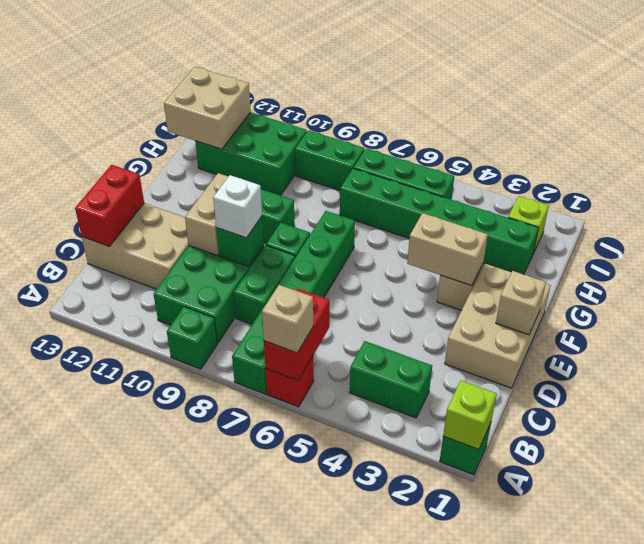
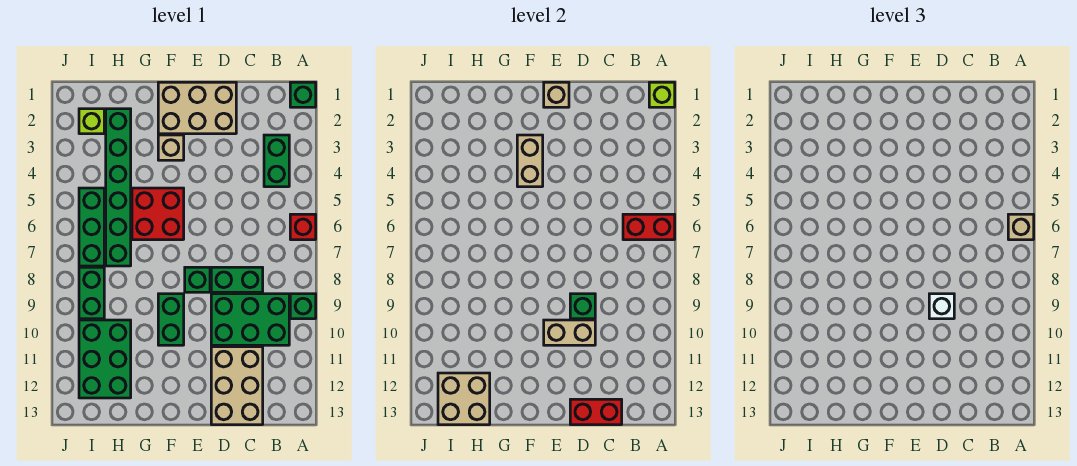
green brick A7:F7 level 1 -> none
none -> red brick F5:G6 level 1

